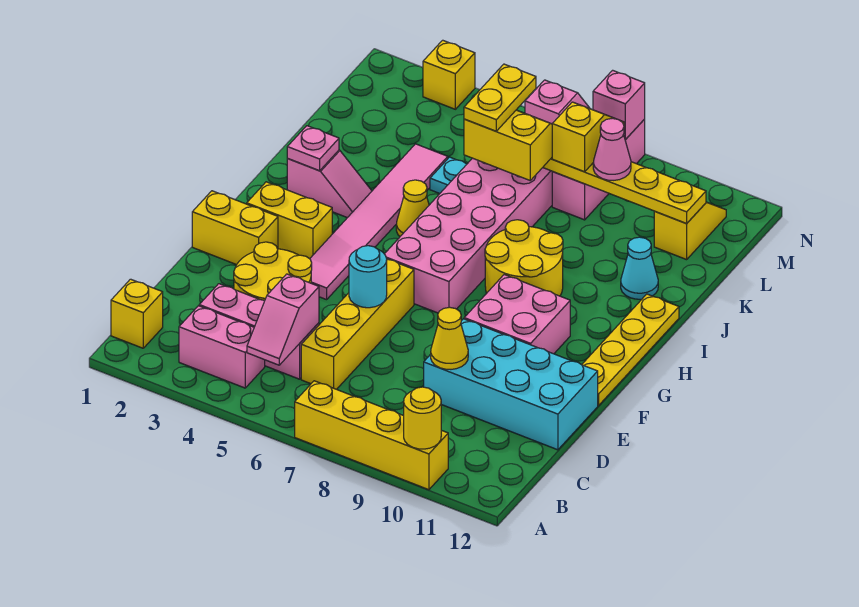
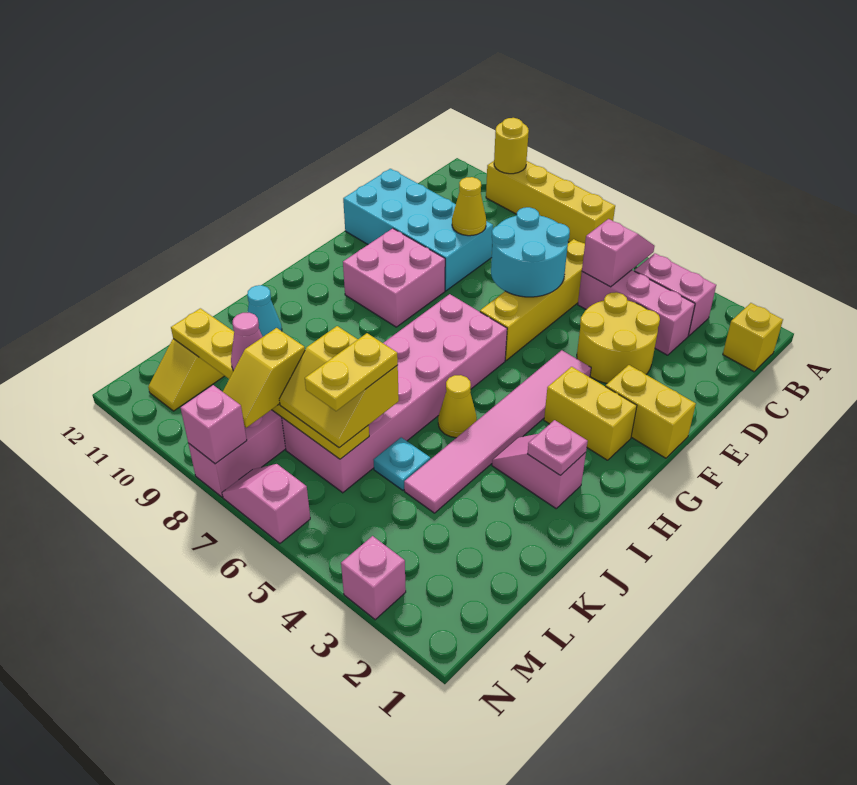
cyan round brick E6 level 2 -> cyan round brick D6:E7 level 2
yellow plate F12:I12 level 1 -> none
yellow round brick H8:I9 level 1 -> none
yellow brick N3 level 1 -> pink brick N3 level 1

